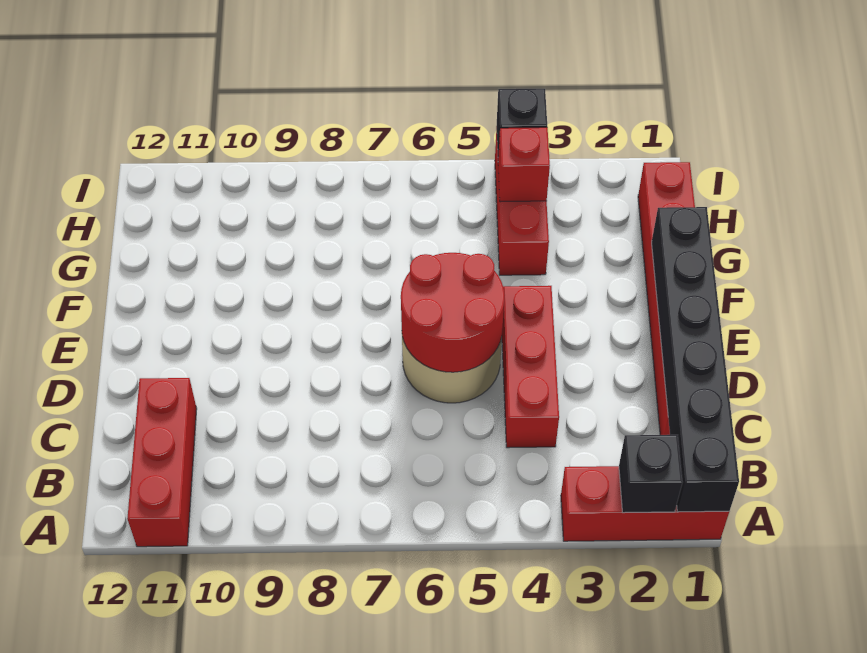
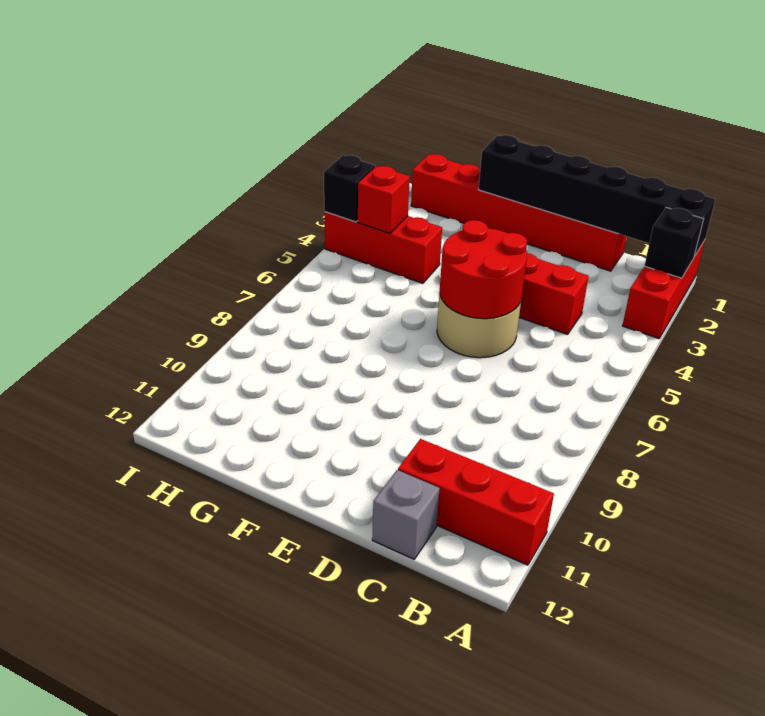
none -> grey brick C12 level 1

